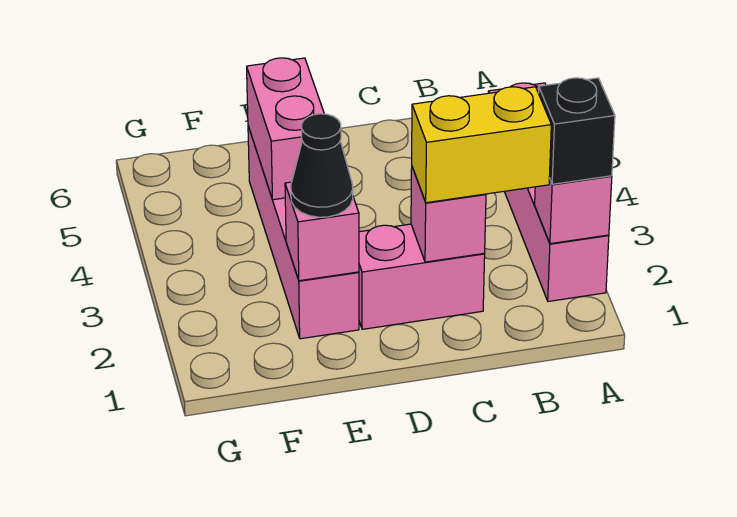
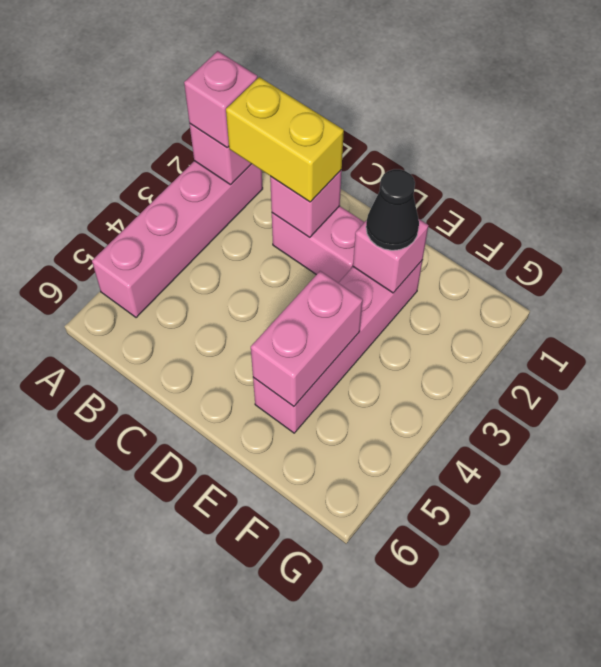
black brick A2 level 3 -> pink brick A2 level 3

